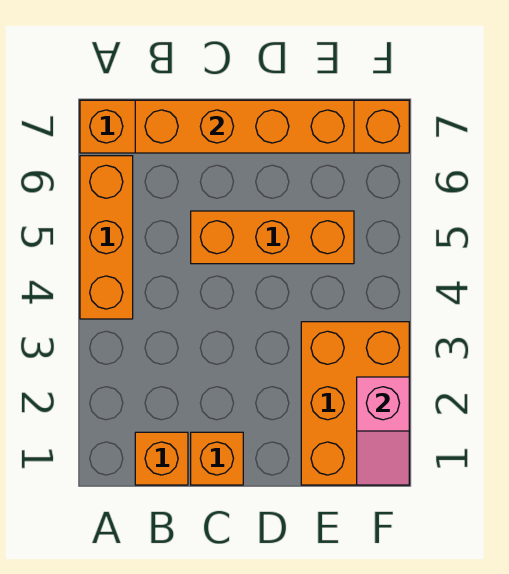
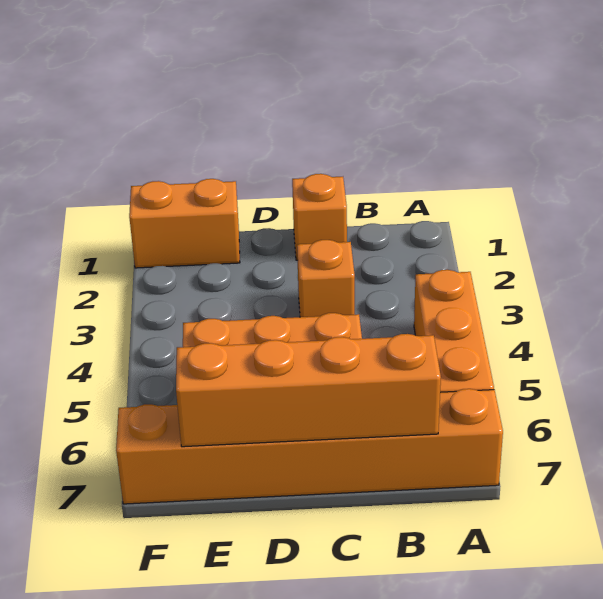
orange brick B1 level 1 -> orange brick C3 level 1
orange brick E1:F3 level 1 -> orange brick E1:F1 level 1
pink slope F1:F2 level 2 top 2 -> none

